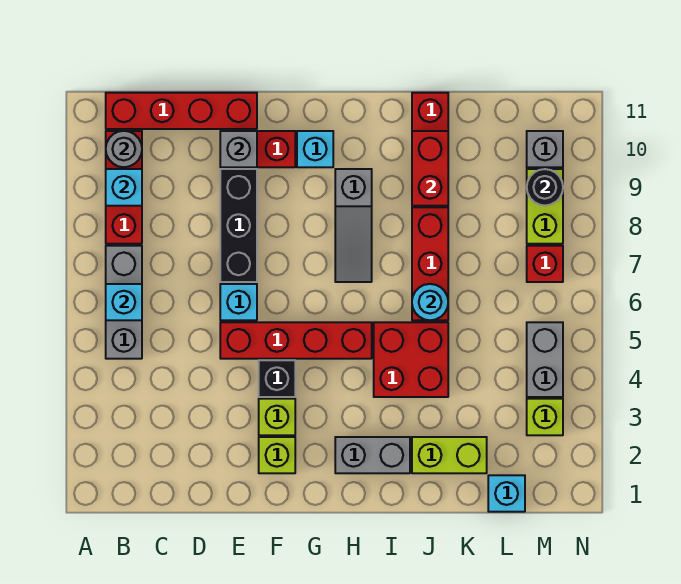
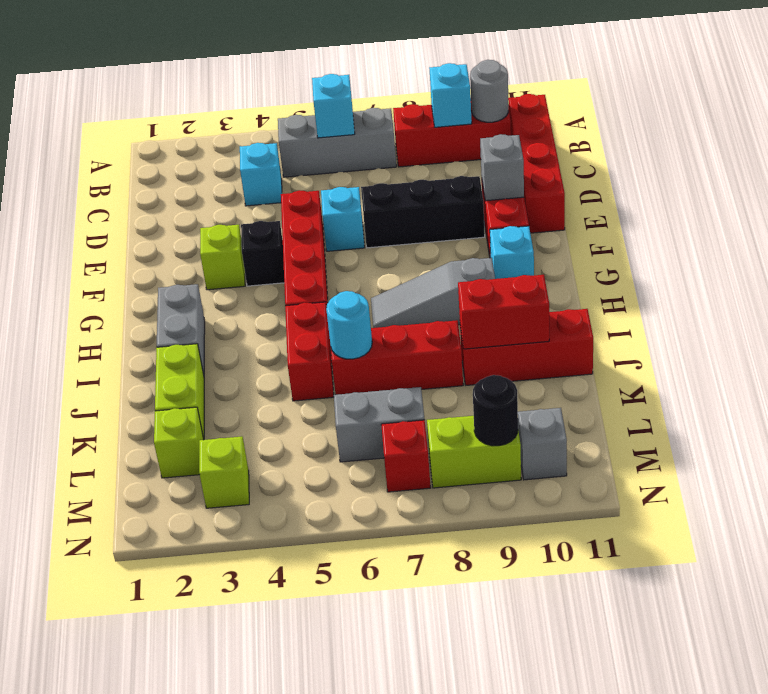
lime brick F2 level 1 -> lime brick L2 level 1
red brick I4:J5 level 1 -> red brick I5:J5 level 1
cyan brick L1 level 1 -> cyan brick C4 level 1
grey brick M4:M5 level 1 -> grey brick L6:L7 level 1

